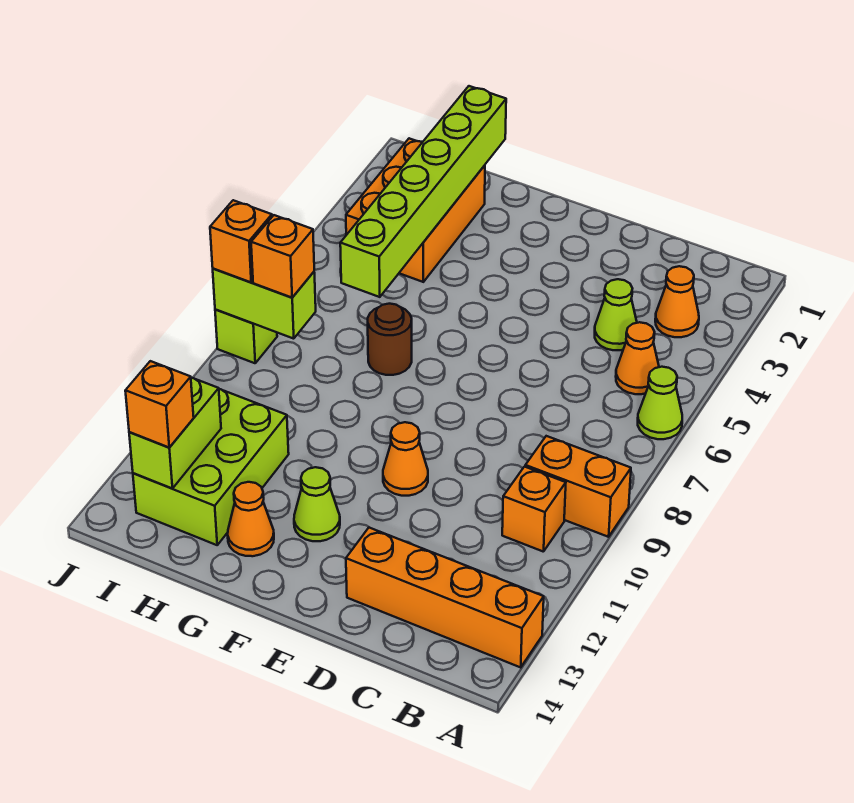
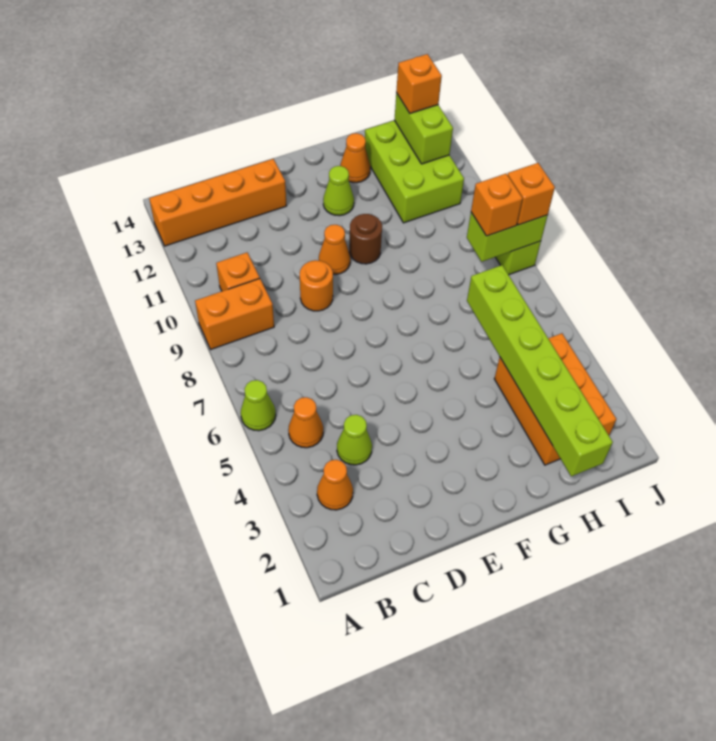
none -> orange round brick D9 level 1
brown round brick G7 level 1 -> brown round brick F10 level 1

